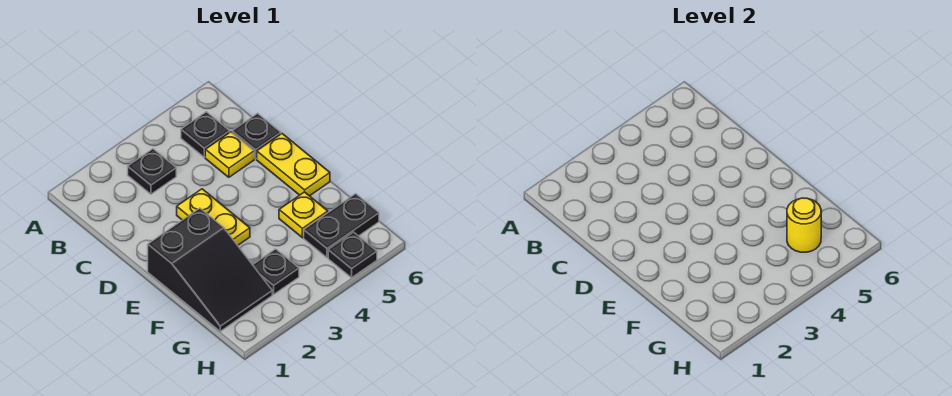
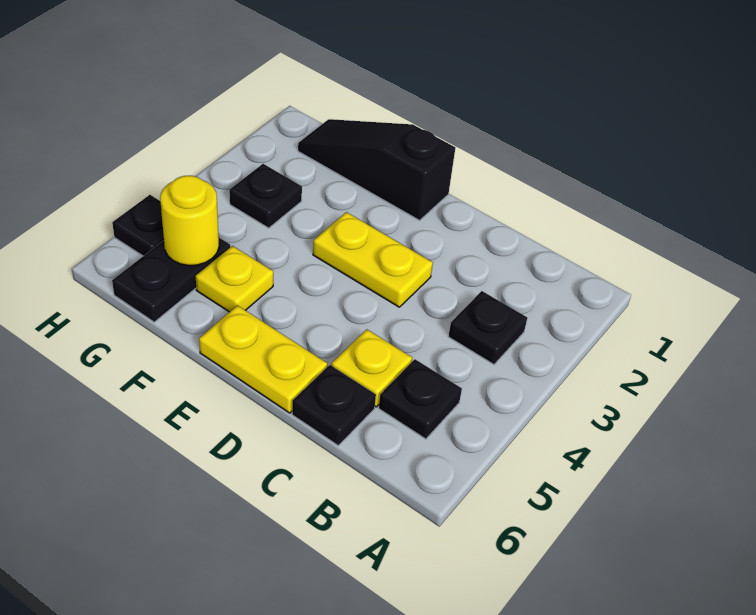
black slope E1:G2 level 1 top E -> black slope E1:G1 level 1 top E

